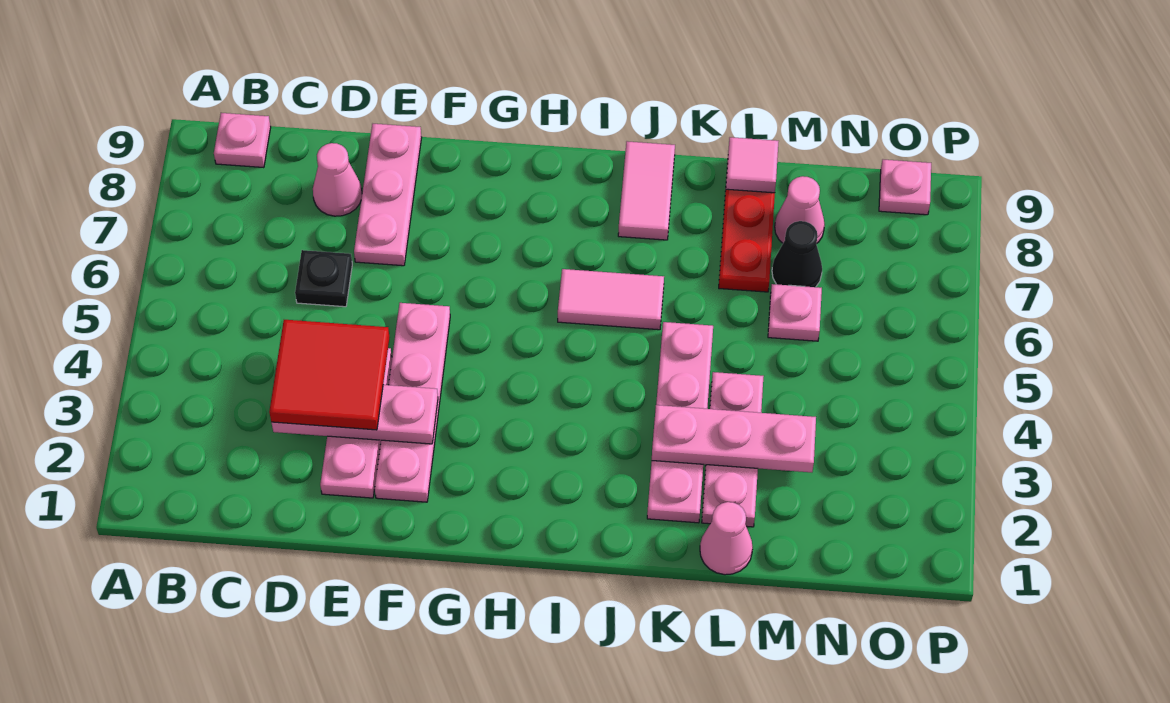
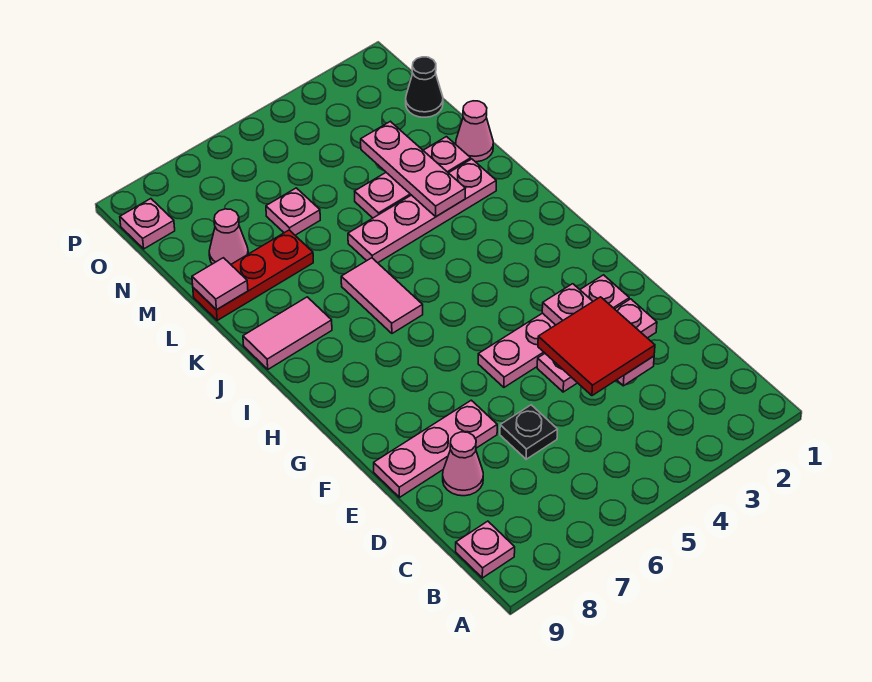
black cone M7 level 1 -> black cone N1 level 1

